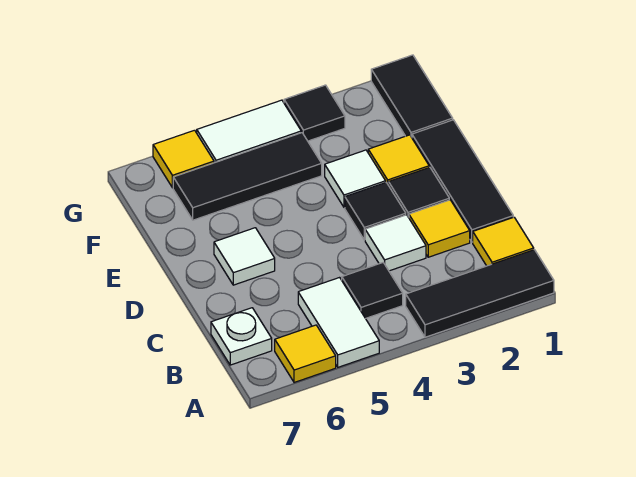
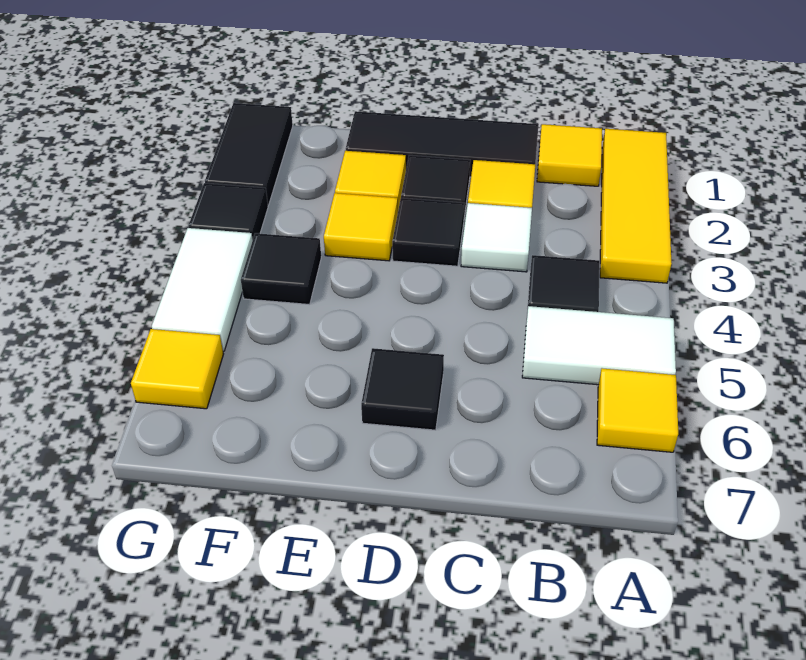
black tile A1:A3 level 1 -> yellow tile A1:A3 level 1
white plate B7 level 1 -> none
white tile D6 level 1 -> black tile D6 level 1
white tile E3 level 1 -> yellow tile E3 level 1
black tile F1:G1 level 1 -> black tile G1:G2 level 1
black tile F4:F6 level 1 -> black tile F4 level 1

